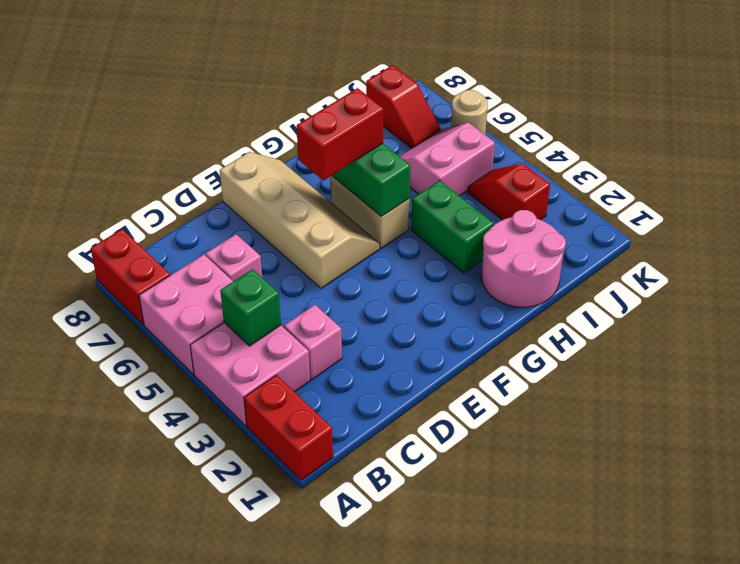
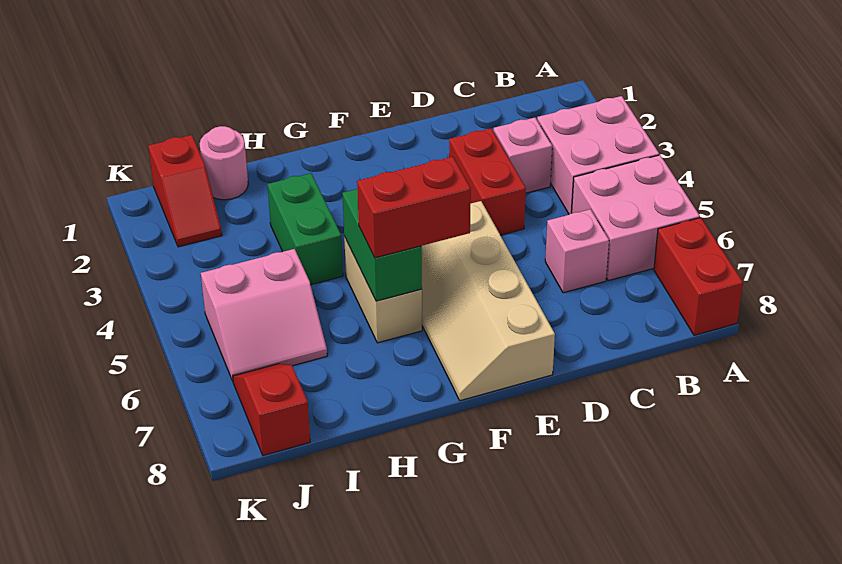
red brick A1:A2 level 1 -> red brick D3:D4 level 1
green brick B4 level 2 -> none
pink round brick H1:I2 level 1 -> pink round brick I1 level 1
red slope J3:J4 level 1 top 3 -> red slope J1:J2 level 1 top 1
tan round brick K6 level 1 -> none

